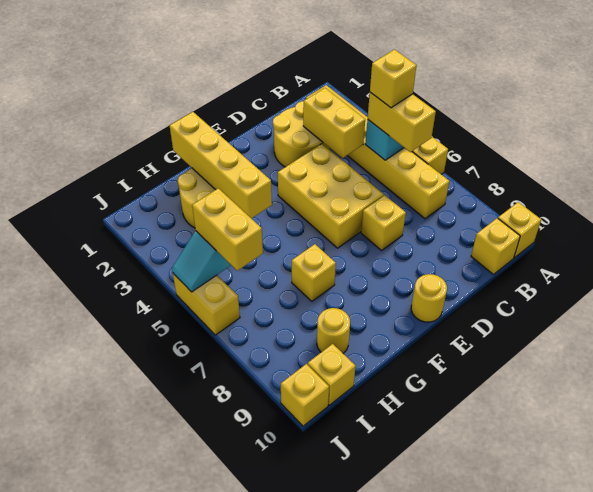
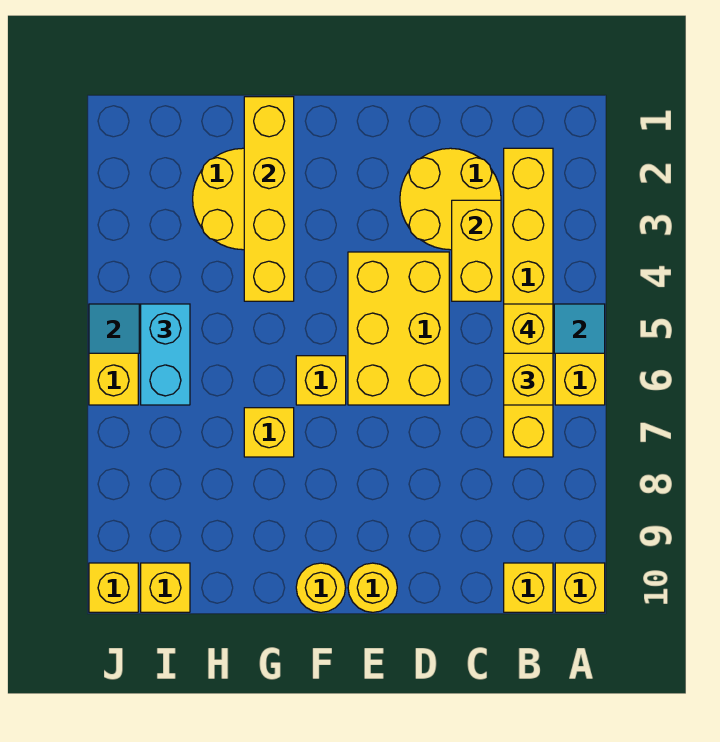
yellow brick D7 level 1 -> yellow brick F6 level 1
yellow round brick H9 level 1 -> yellow round brick F10 level 1
yellow brick I5:I6 level 3 -> cyan brick I5:I6 level 3

